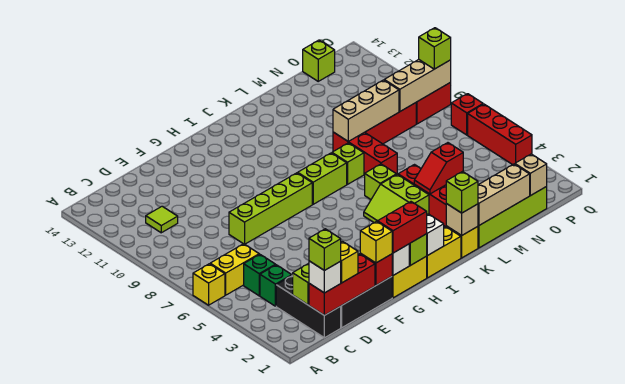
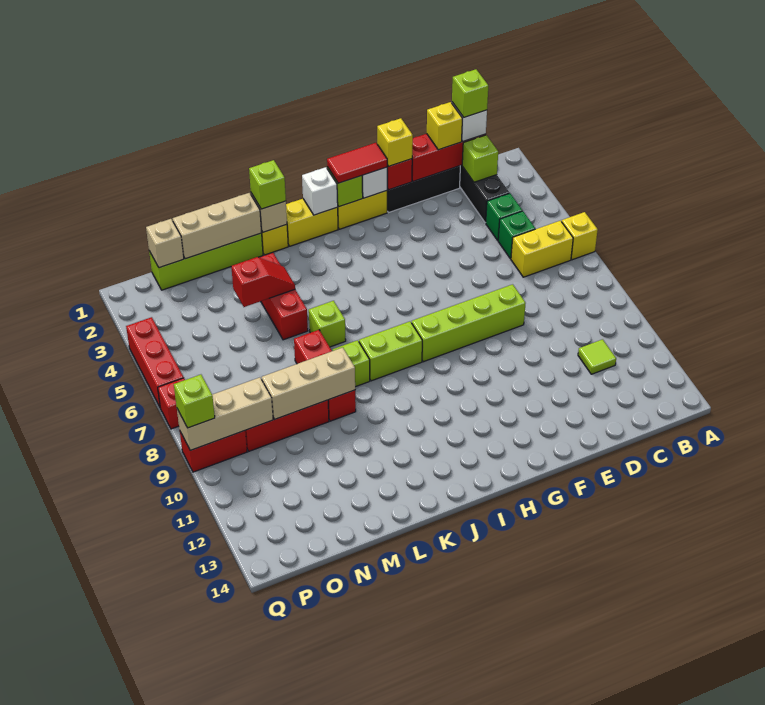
red brick G1:H1 level 3 -> red tile G1:H1 level 3
lime slope J4:K5 level 1 top K -> none
lime brick O14 level 1 -> none

